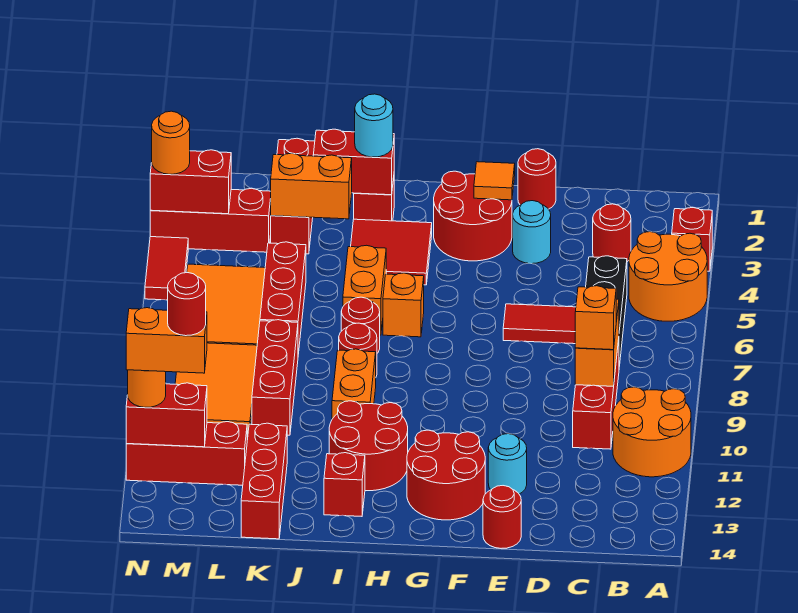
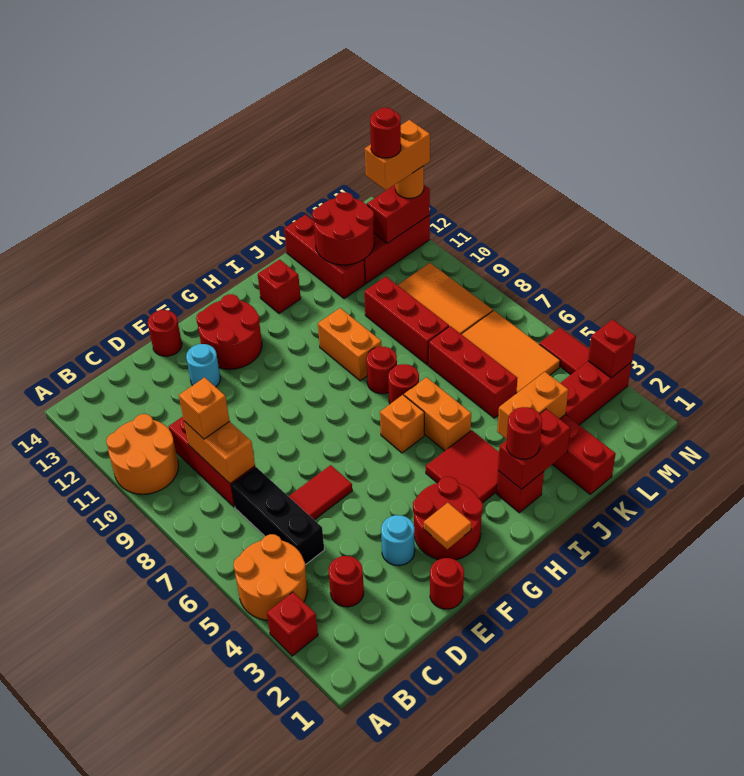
red round brick H11:I12 level 1 -> red round brick K12:L13 level 2
cyan round brick I2 level 3 -> red round brick I2 level 3
red brick M3:N3 level 2 -> red brick N3 level 2
orange round brick N3 level 3 -> none

